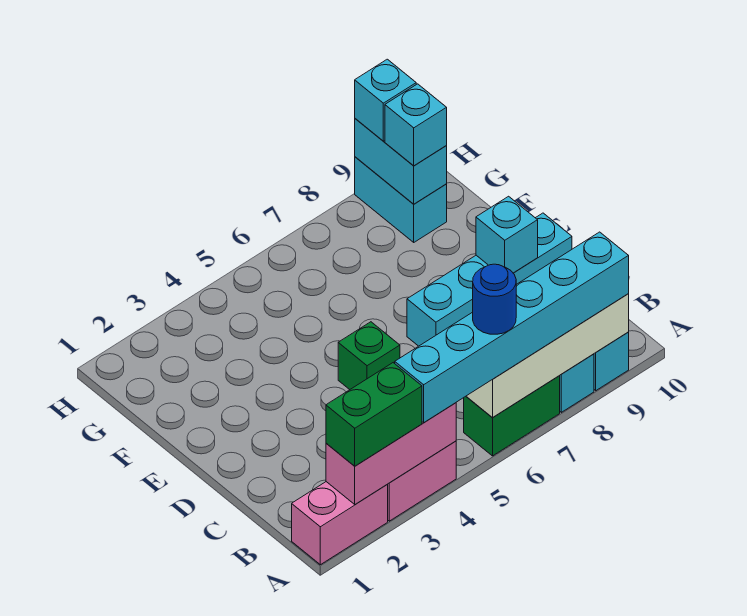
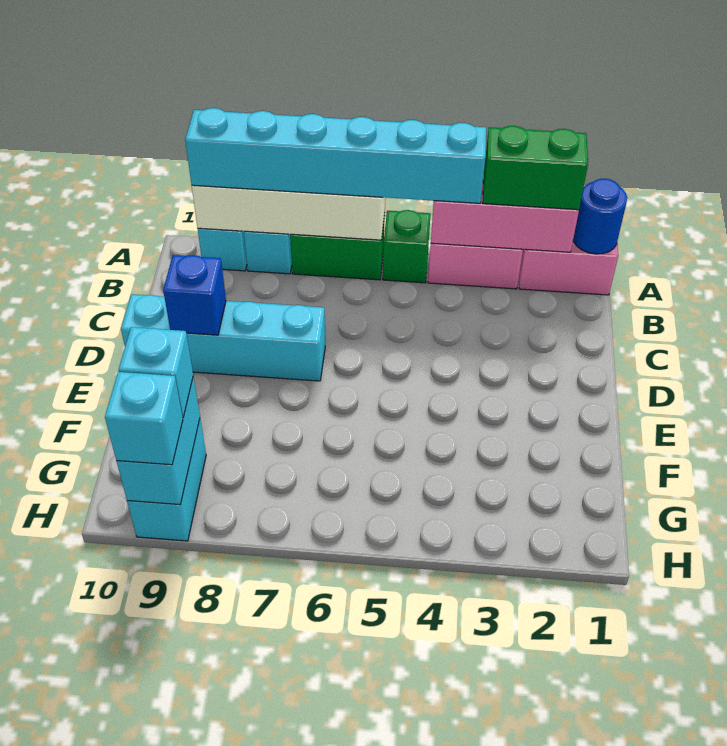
blue round brick A6 level 4 -> blue round brick A1 level 2
green brick D5 level 1 -> green brick A5 level 1
cyan brick D9 level 2 -> blue brick D9 level 2

